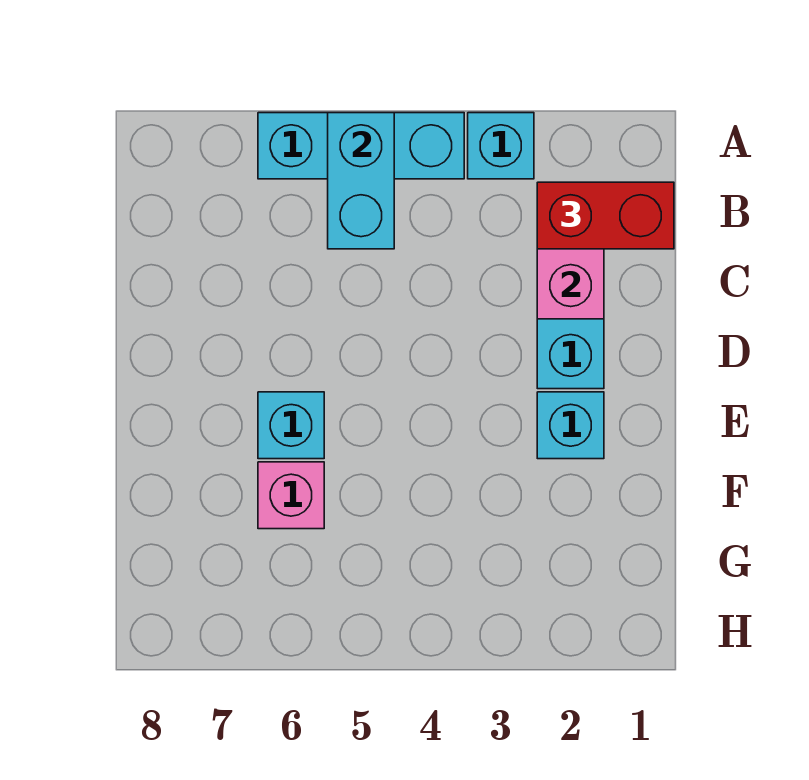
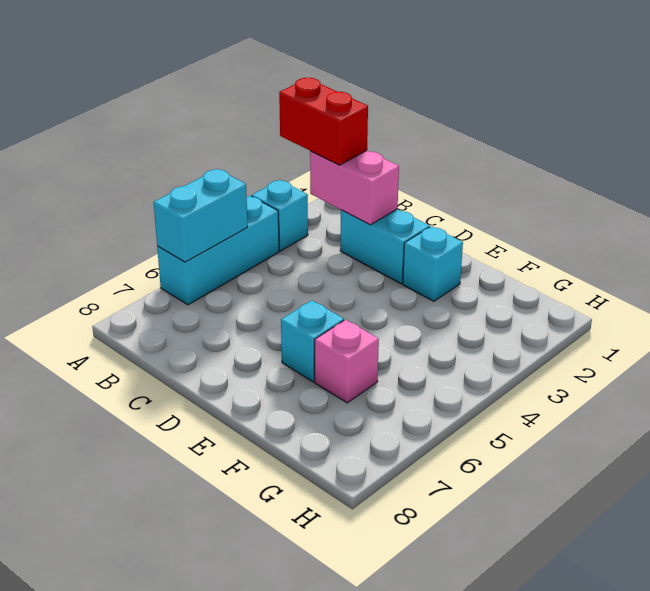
cyan brick A5:B5 level 2 -> cyan brick A5:A6 level 2
red brick B1:B2 level 3 -> red brick A2:B2 level 3

